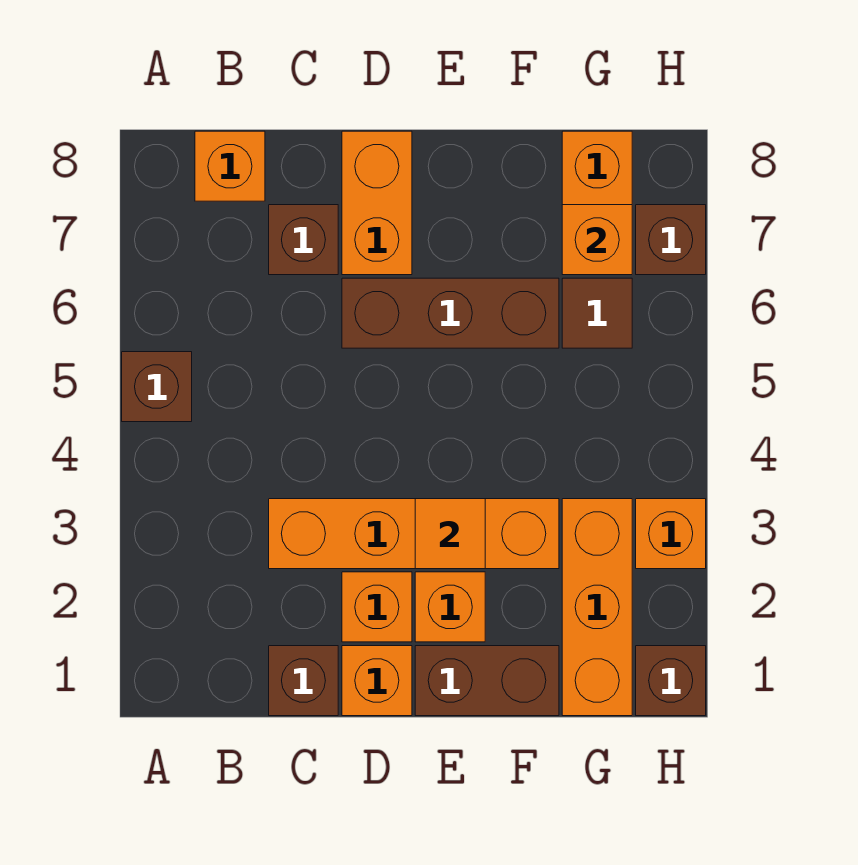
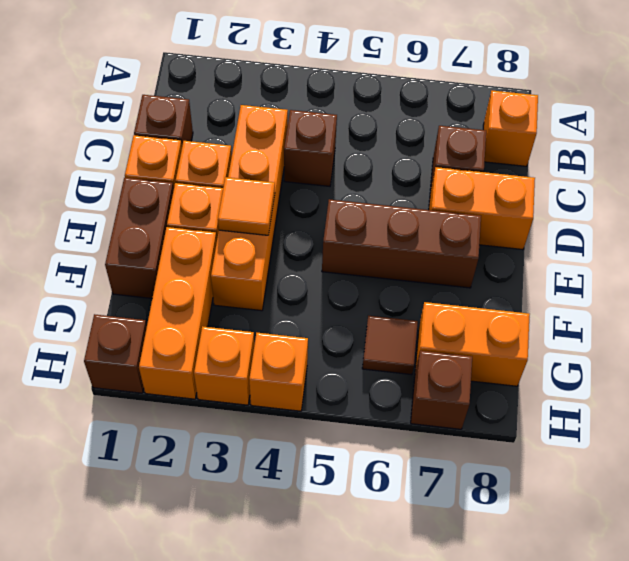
brown brick A5 level 1 -> brown brick C4 level 1
brown brick D6:F6 level 1 -> brown brick E5:E7 level 1
orange brick G1:G3 level 1 -> orange brick F2:H2 level 1
orange brick G7 level 2 -> orange brick H4 level 1

